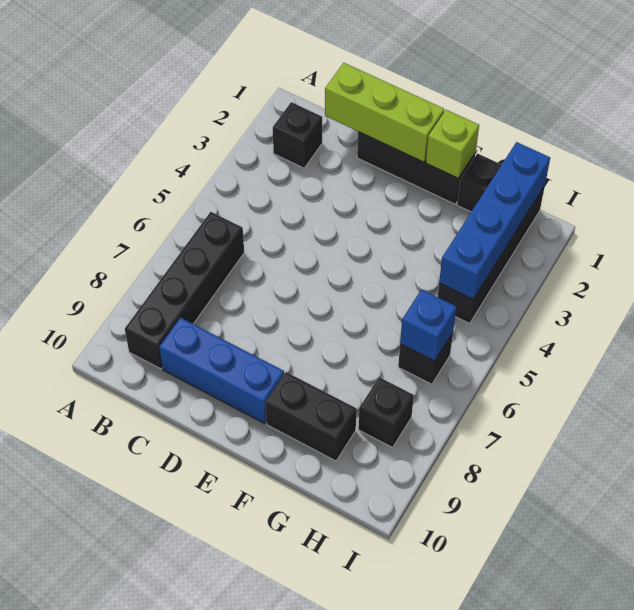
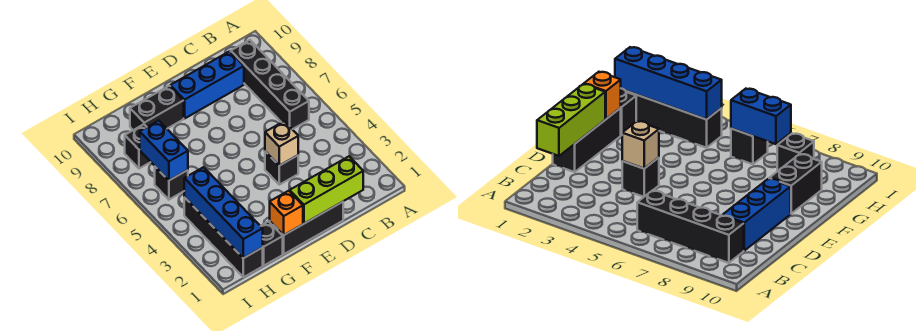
black brick B2 level 1 -> black brick D4 level 1
none -> tan brick D4 level 2
lime brick F1 level 2 -> orange brick F1 level 2
blue brick H6 level 2 -> blue brick H6:H7 level 2

